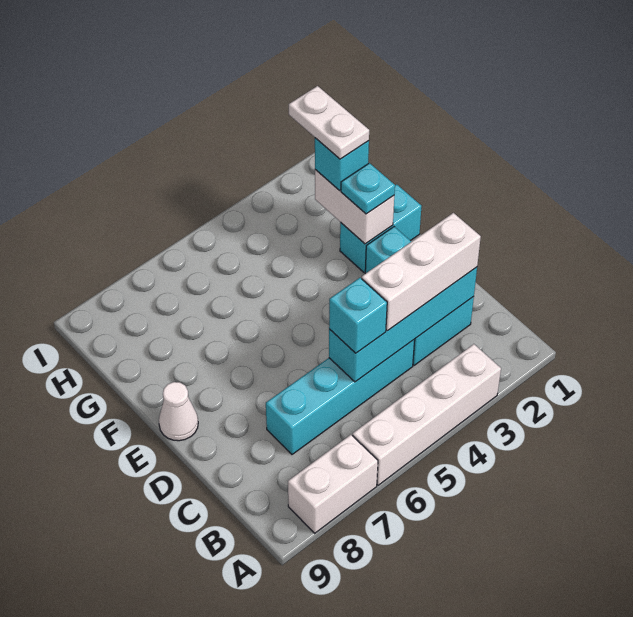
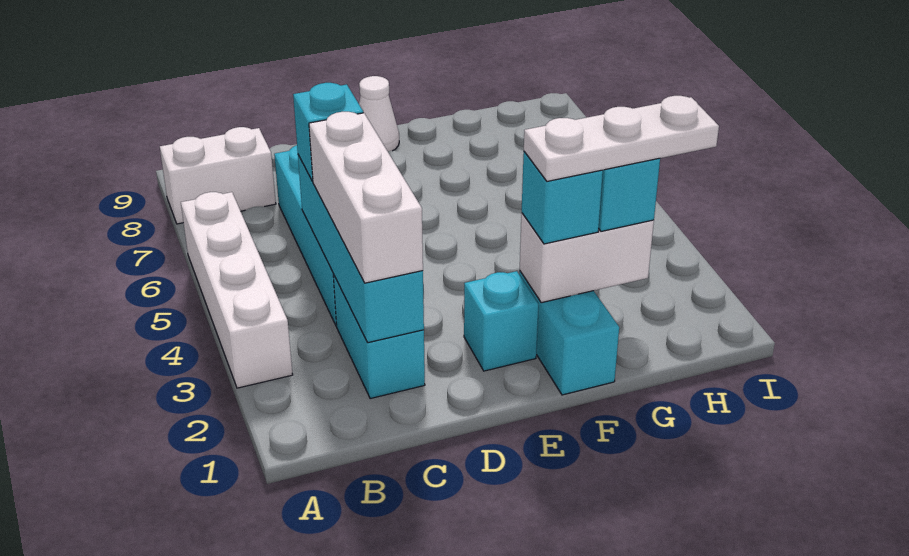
white brick A7:A8 level 1 -> white brick A8:B8 level 1
cyan plate F2 level 3 -> cyan brick F2 level 3
white plate G2:H2 level 4 -> white plate F2:H2 level 4

